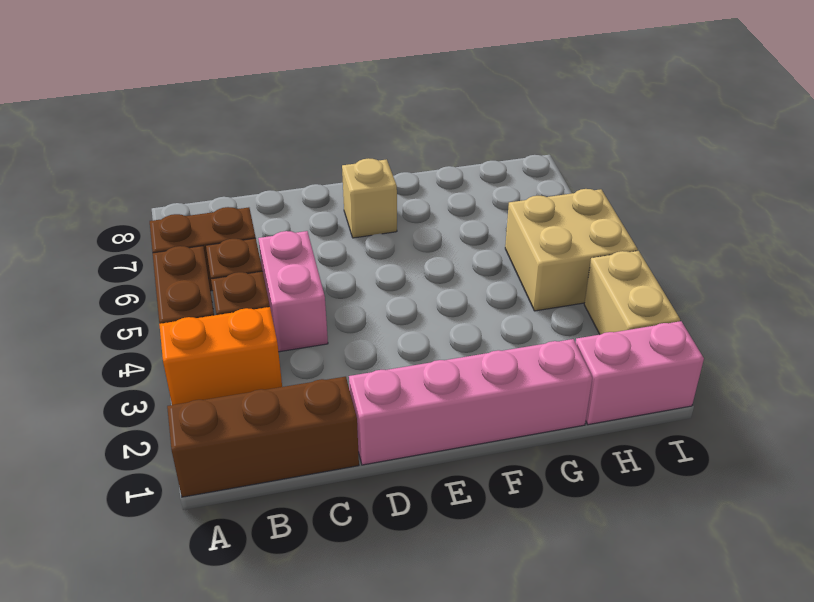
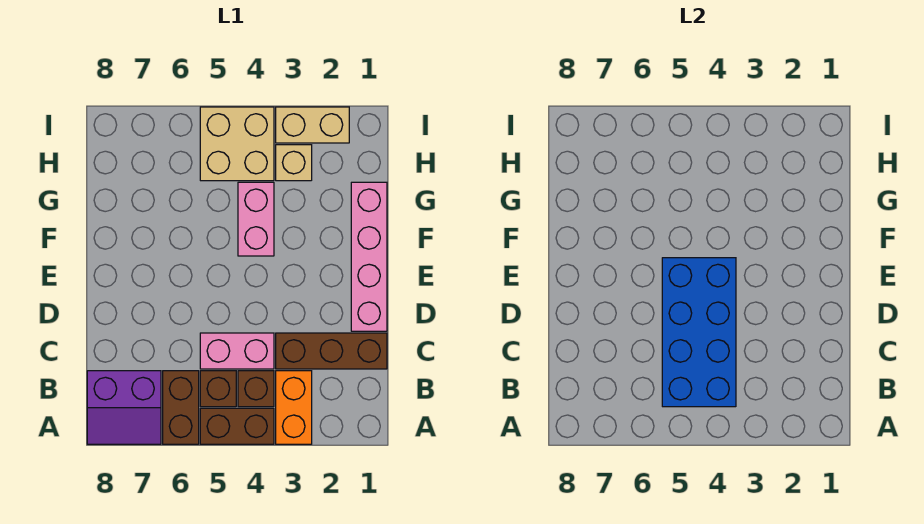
brown brick A1:C1 level 1 -> brown brick C1:C3 level 1
none -> purple slope A7:B8 level 1 top B
none -> blue brick B4:E5 level 2
tan brick E7 level 1 -> tan brick H3 level 1
pink brick H1:I1 level 1 -> pink brick F4:G4 level 1

